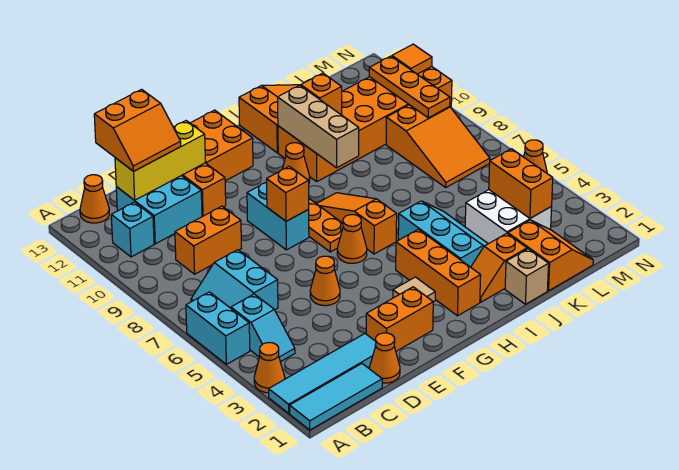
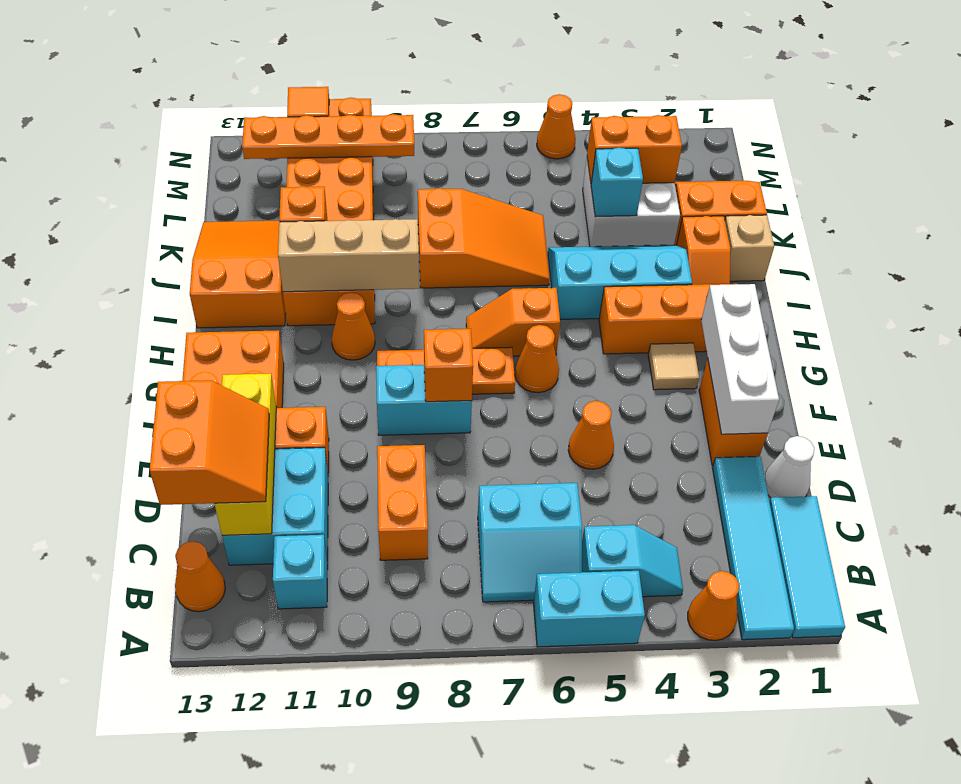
orange cone D1 level 1 -> white cone D1 level 1
none -> white brick E2:G2 level 2
orange slope H6:H8 level 1 top 6 -> orange slope H6:H7 level 1 top 6
none -> cyan brick K4 level 2
orange slope L7:M9 level 1 top 9 -> orange slope J6:K8 level 1 top 8
orange plate M9:M11 level 2 -> orange plate M9:M12 level 2

